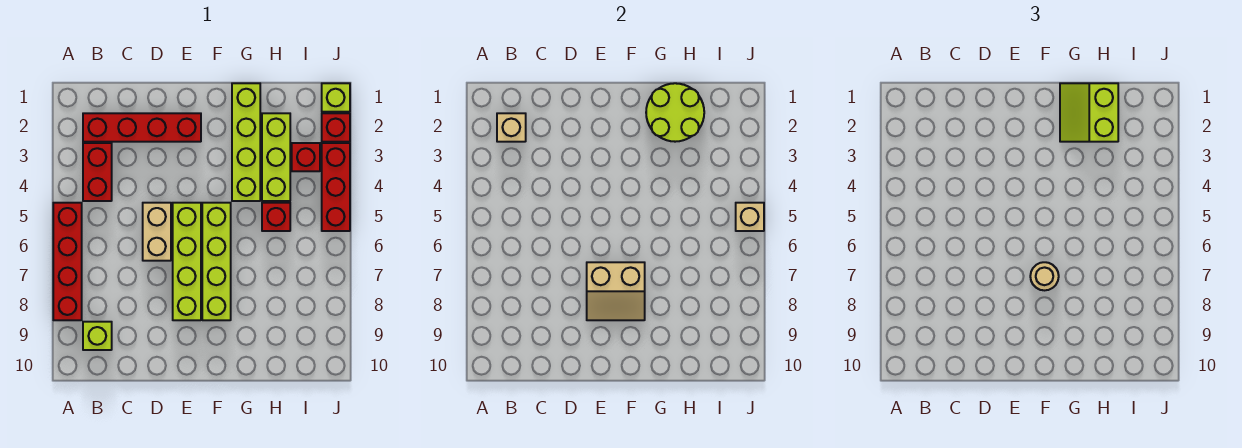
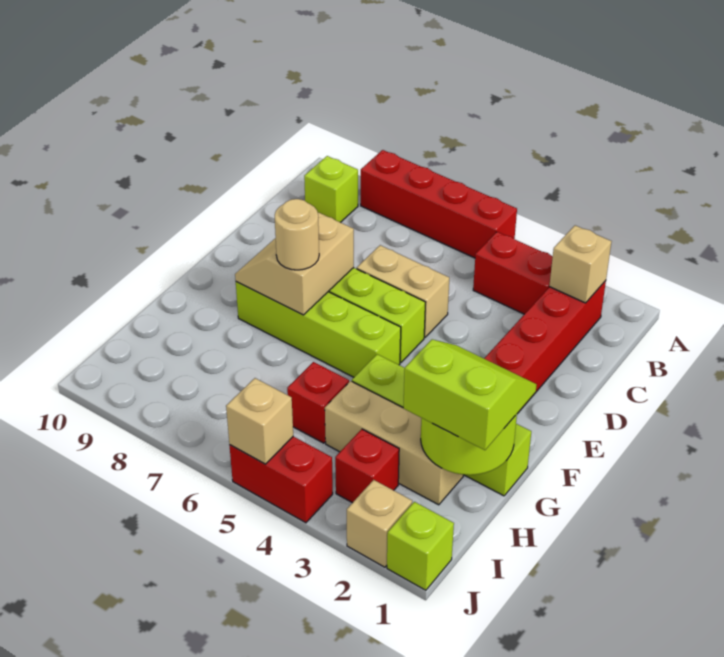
lime brick H2:H4 level 1 -> tan brick H2:H4 level 1
red brick J2 level 1 -> tan brick J2 level 1
red brick J3:J5 level 1 -> red brick J4:J5 level 1

